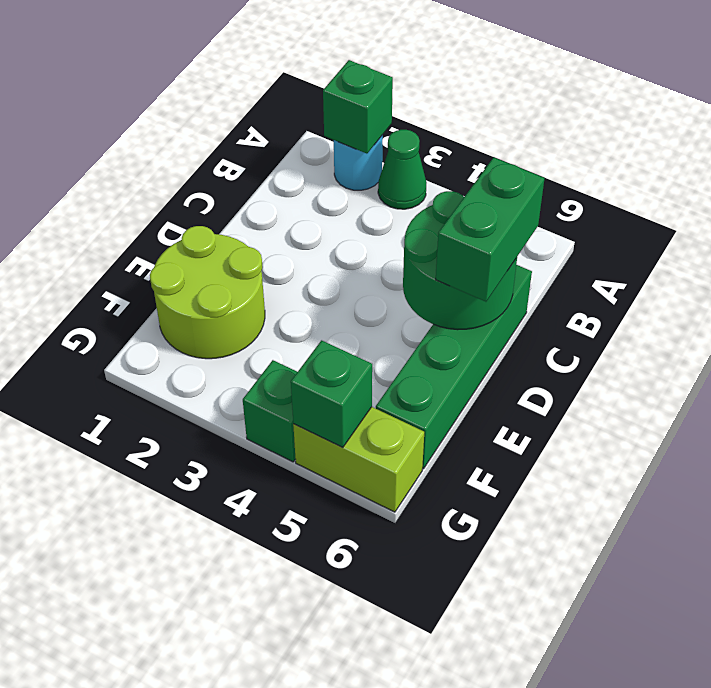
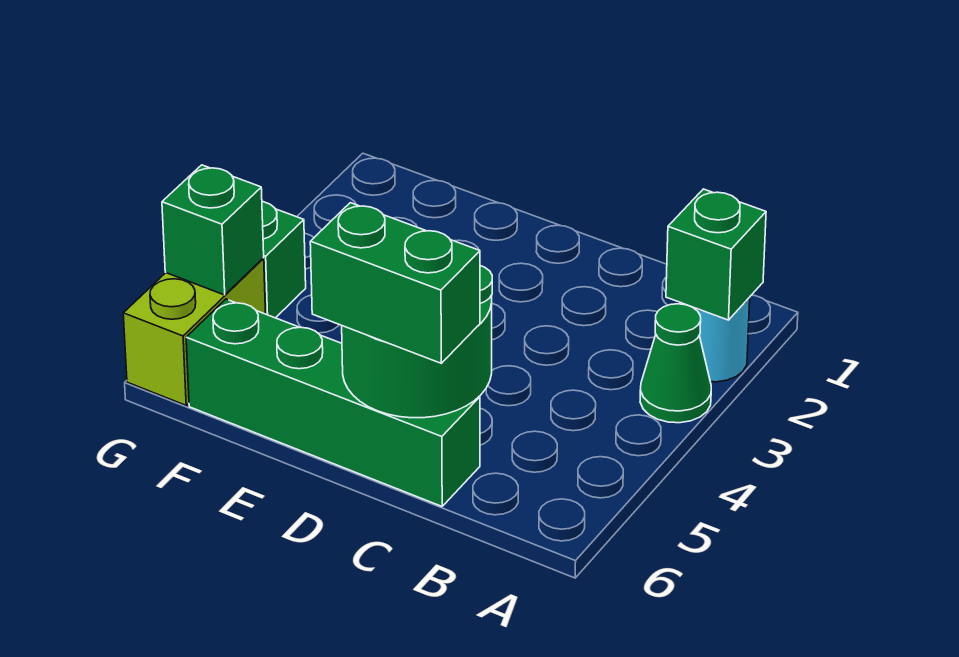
lime round brick E1:F2 level 1 -> none

